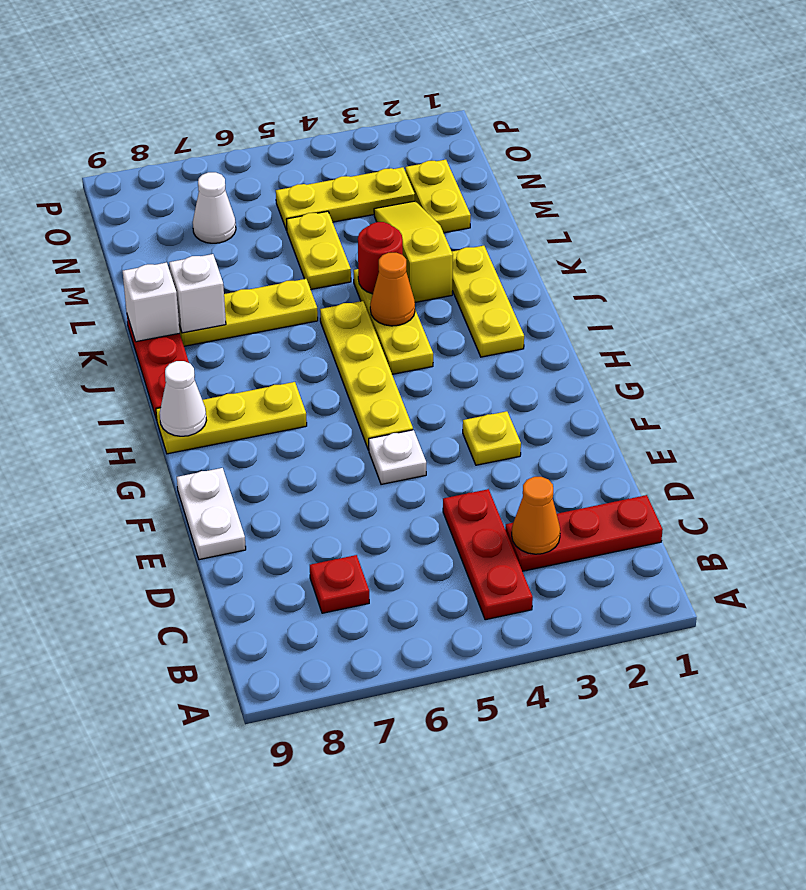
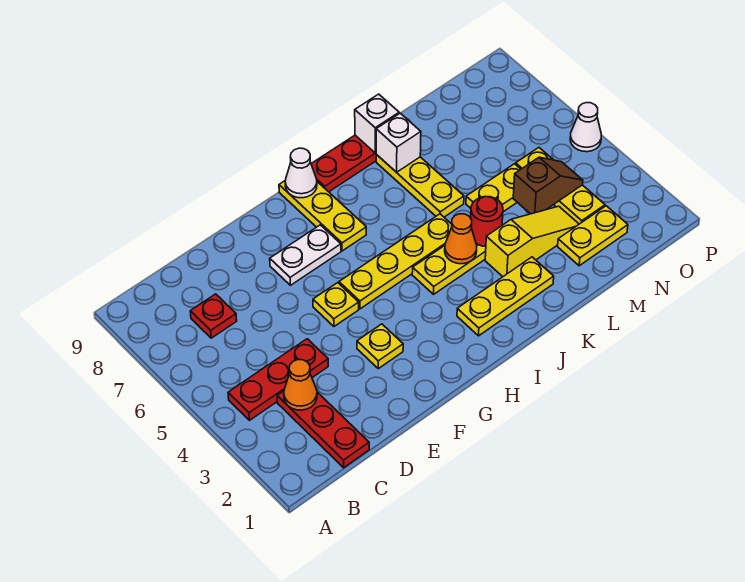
white plate E9:F9 level 1 -> white plate F7:G7 level 1
white plate F5 level 1 -> yellow plate F5 level 1
none -> brown slope M4:N4 level 2 top M
white cone N7 level 1 -> white cone P5 level 1

